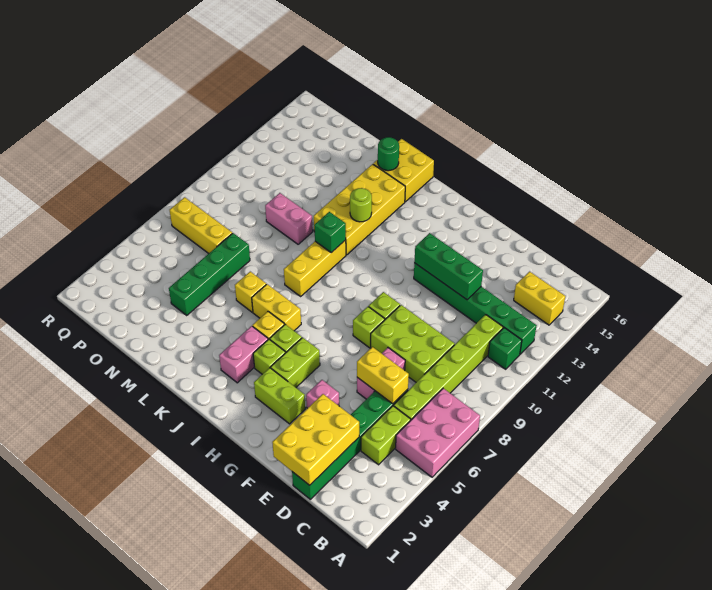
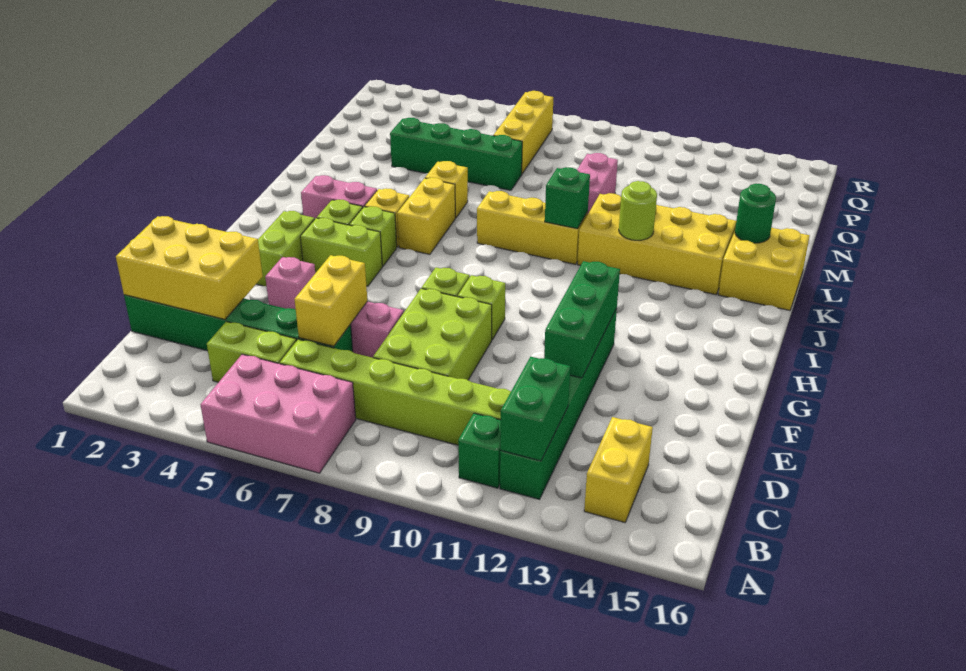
none -> green brick B12:C12 level 2

